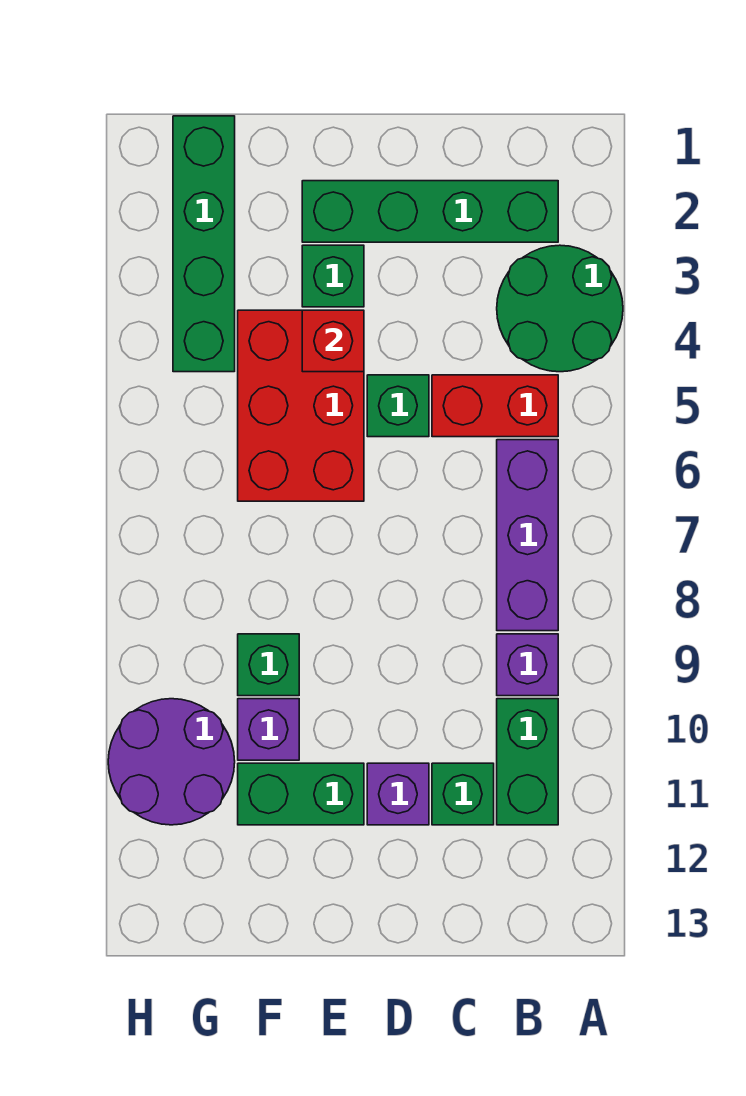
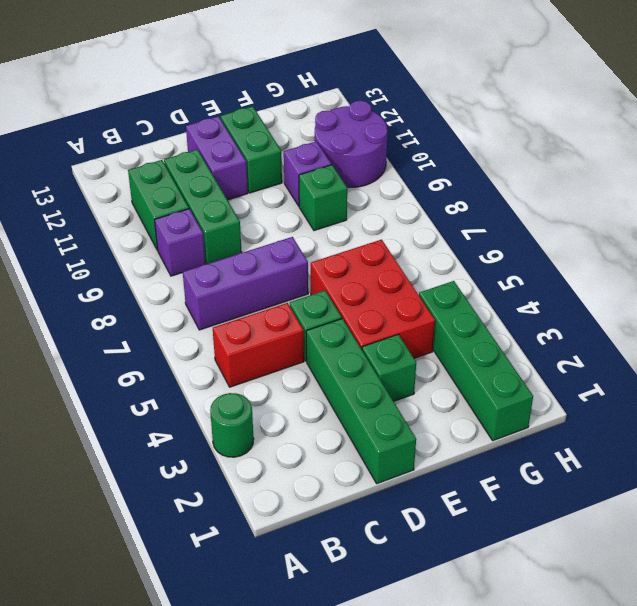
green round brick A3:B4 level 1 -> green round brick A3 level 1
green brick B2:E2 level 1 -> green brick D1:D4 level 1
purple brick B6:B8 level 1 -> purple brick B7:D7 level 1
green brick C11 level 1 -> green brick C9:C11 level 1
purple brick D11 level 1 -> purple brick D11:D12 level 1
red brick E4 level 2 -> none
green brick E11:F11 level 1 -> green brick E11:E12 level 1

